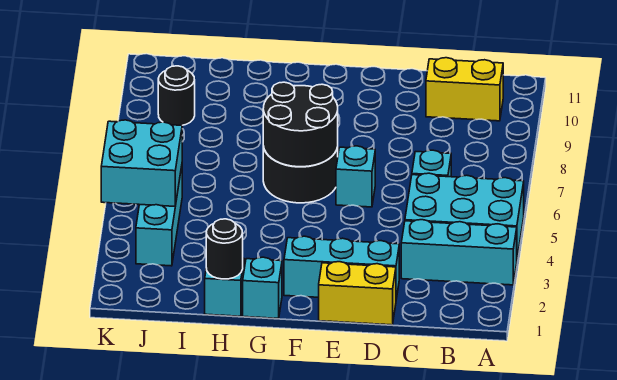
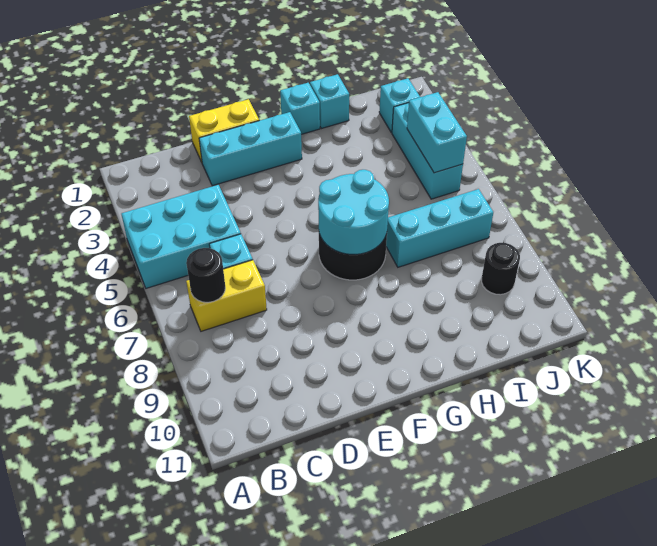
cyan brick A3:C3 level 1 -> cyan brick H7:J7 level 1
yellow brick B10:C10 level 1 -> yellow brick B7:C7 level 1
cyan brick E6 level 1 -> cyan brick J2 level 1
black round brick F6:G7 level 2 -> cyan round brick F6:G7 level 2
black round brick H1 level 2 -> black round brick B7 level 2
cyan brick J4:K5 level 2 -> cyan brick J4:J5 level 2

